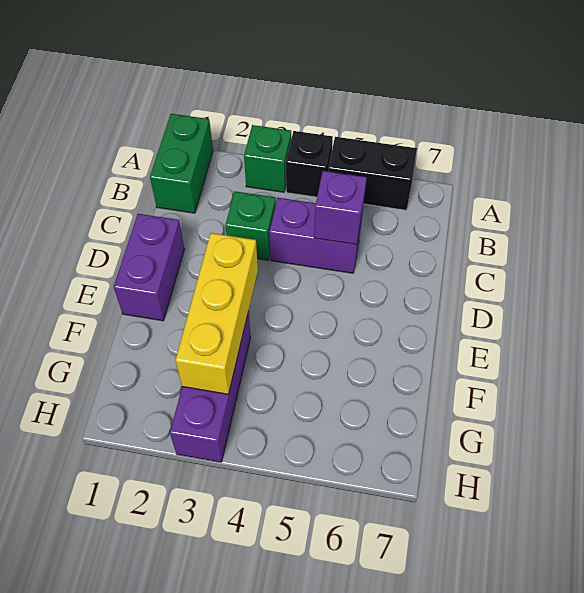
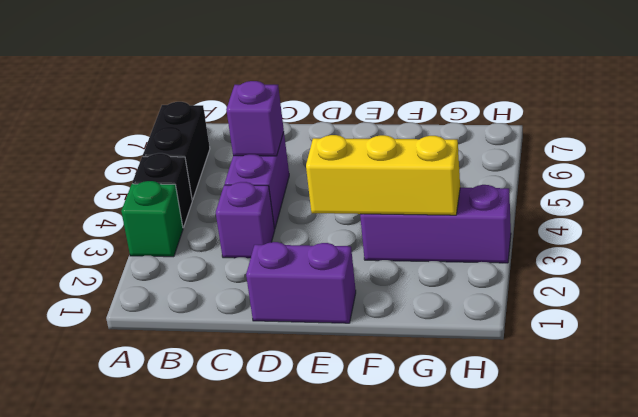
green brick A1:B1 level 1 -> none
green brick C3 level 1 -> purple brick C3 level 1

